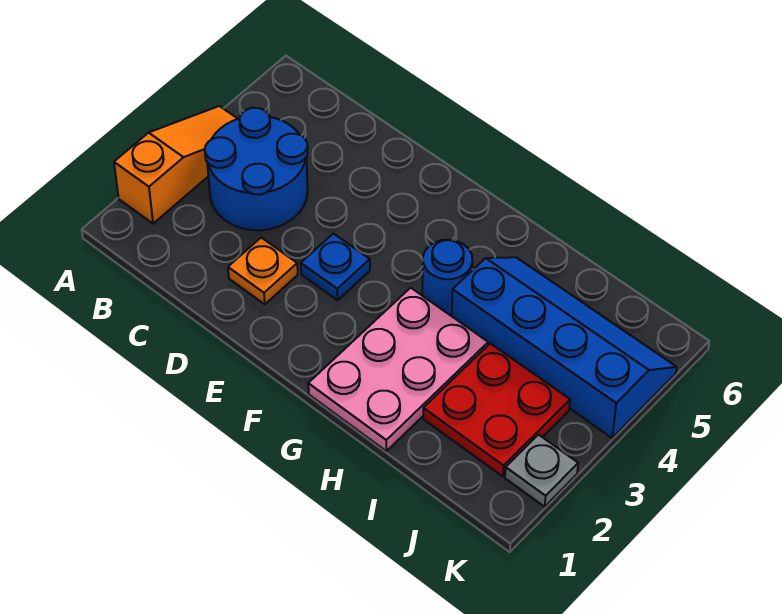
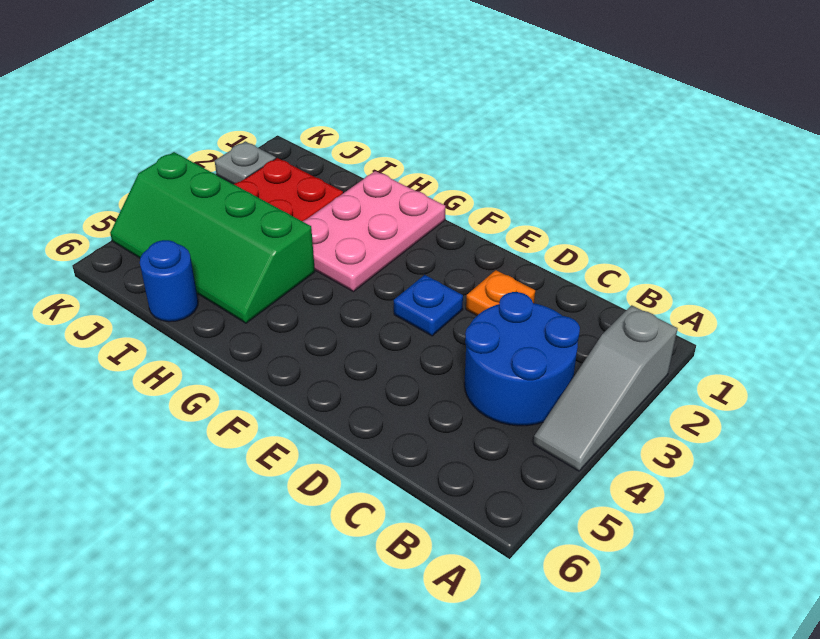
orange slope A2:A4 level 1 top 2 -> grey slope A2:A4 level 1 top 2
blue round brick G4 level 1 -> blue round brick I6 level 1
blue slope H4:K5 level 1 top 4 -> green slope H4:K5 level 1 top 4

